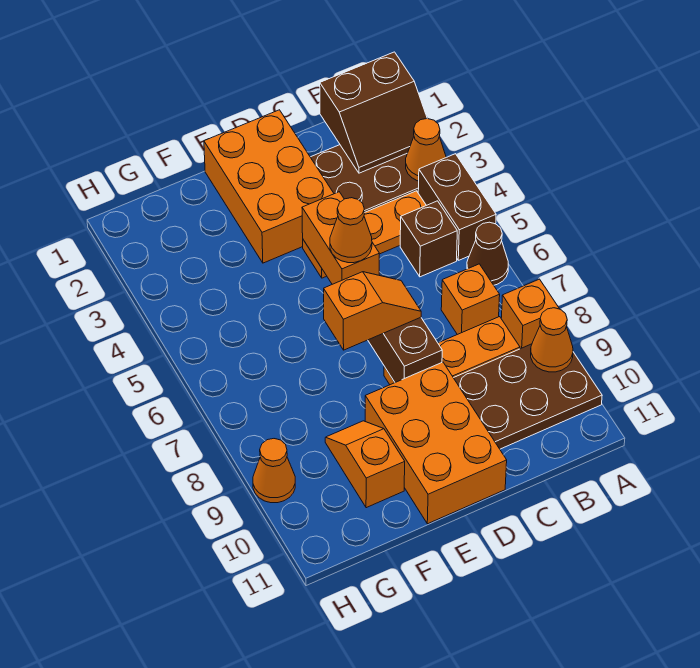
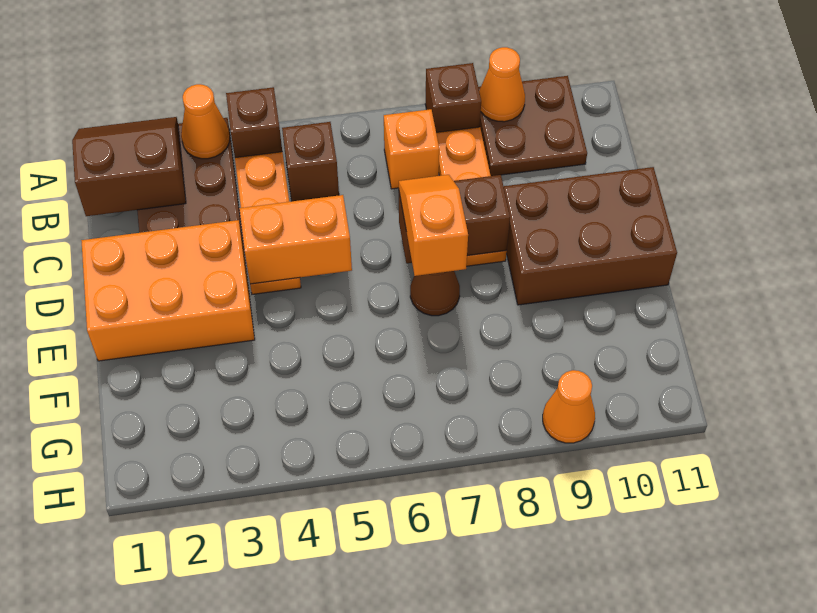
brown slope A1:B2 level 2 top 1 -> brown slope A1:B2 level 2 top B
brown brick A4:A5 level 1 -> brown brick A4 level 1
brown cone A6 level 1 -> brown cone E7 level 1
orange brick A8 level 1 -> brown brick A8 level 1
brown plate A9:C10 level 1 -> brown plate A9:B10 level 1
orange cone D5 level 3 -> none
orange brick D9:E11 level 1 -> brown brick D9:E11 level 1
orange slope F9:F10 level 1 top 10 -> none

